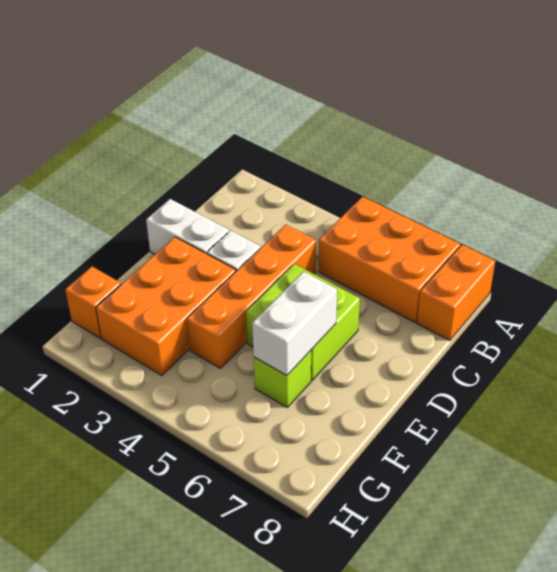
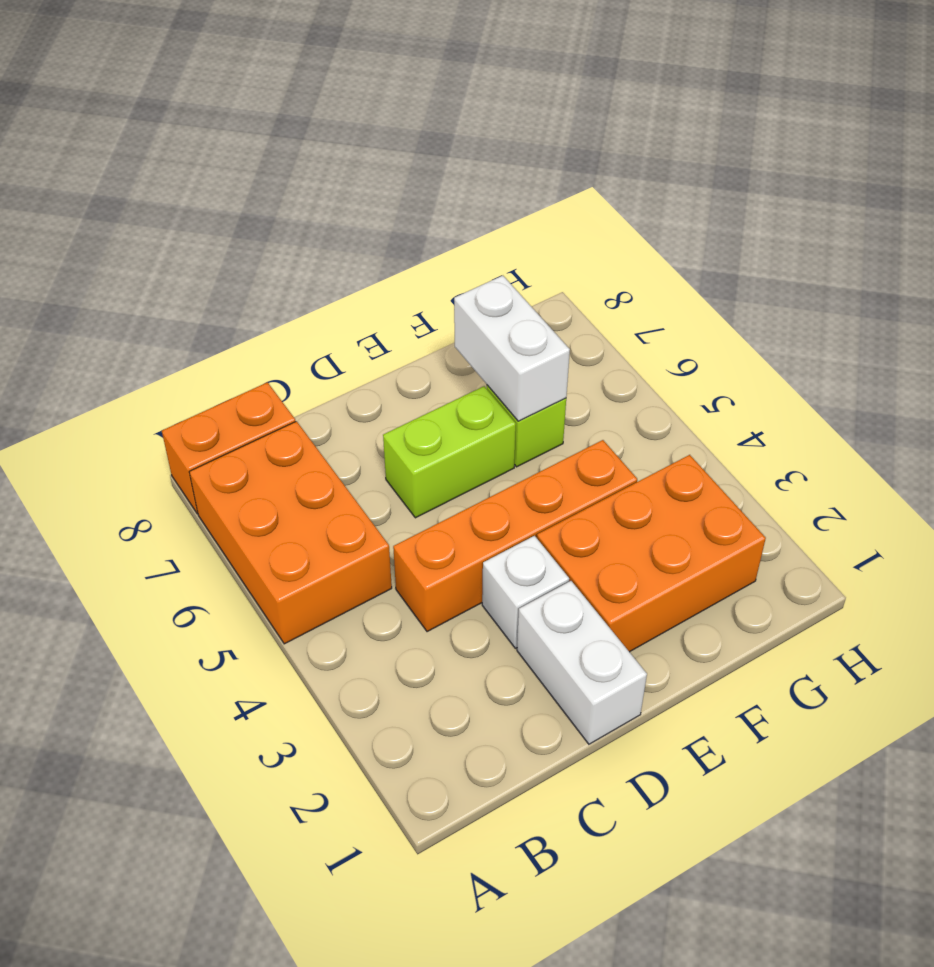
lime brick D5:E6 level 1 -> lime brick D6:E6 level 1
white brick E6:F6 level 2 -> white brick F6:F7 level 2
orange brick G1 level 1 -> none

